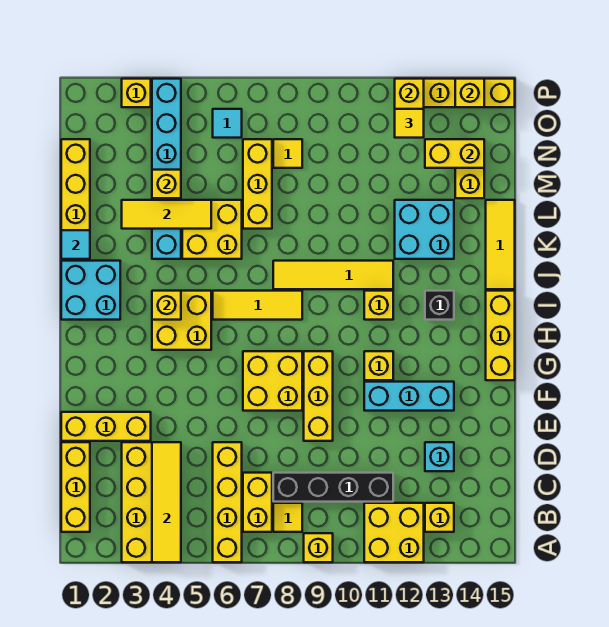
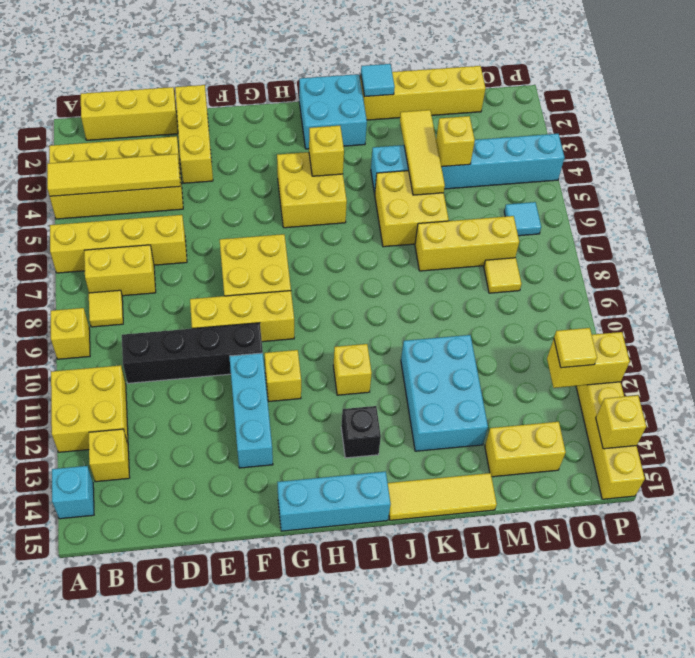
black brick C8:C11 level 1 -> black brick C10:F10 level 1
cyan brick D13 level 1 -> cyan brick A14 level 1
yellow brick G15:I15 level 1 -> cyan brick G15:I15 level 1
yellow tile I6:I8 level 1 -> none
yellow tile J8:J11 level 1 -> none
cyan brick K12:L13 level 1 -> cyan brick K11:L13 level 1
yellow brick N13:N14 level 2 -> none
yellow brick P3 level 1 -> none

